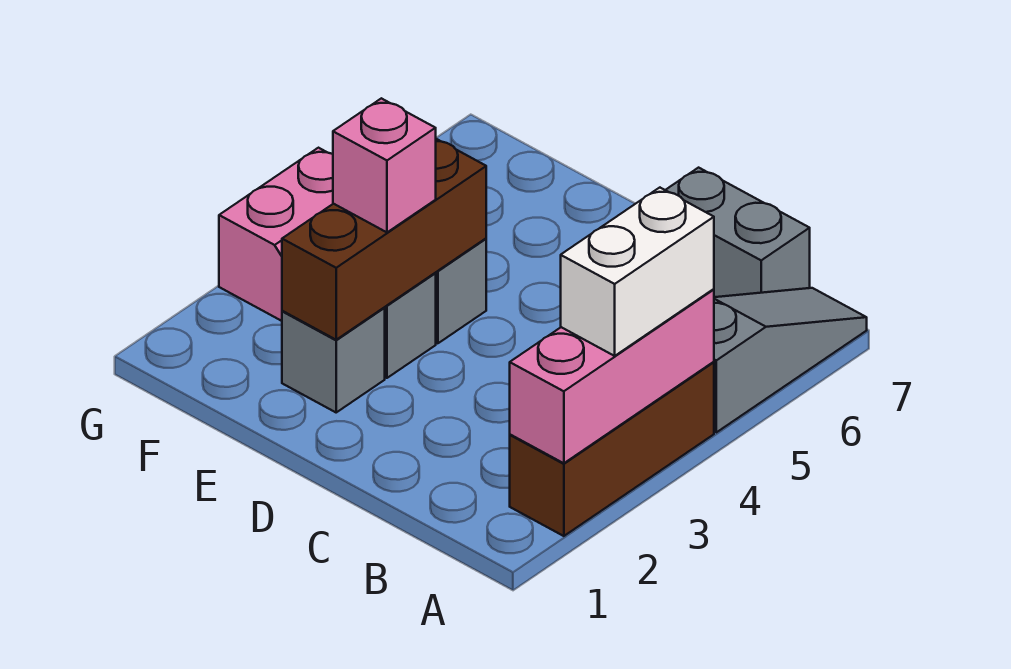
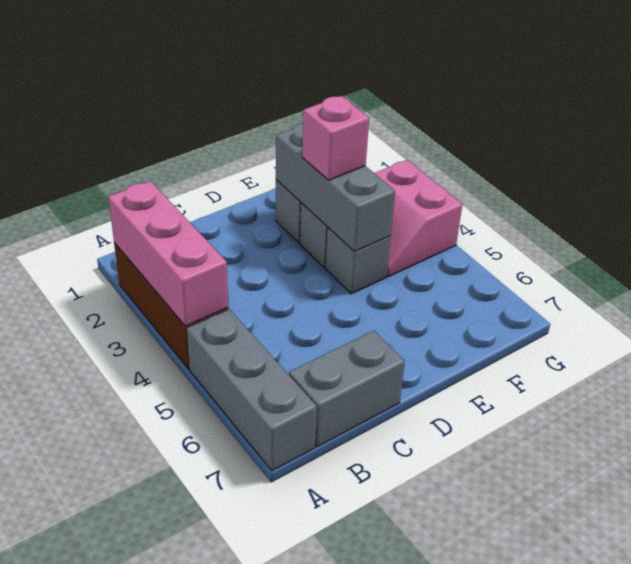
white brick A3:A4 level 3 -> none
grey slope A5:A7 level 1 top 5 -> grey brick A5:A7 level 1
brown brick E2:E4 level 2 -> grey brick E2:E4 level 2

